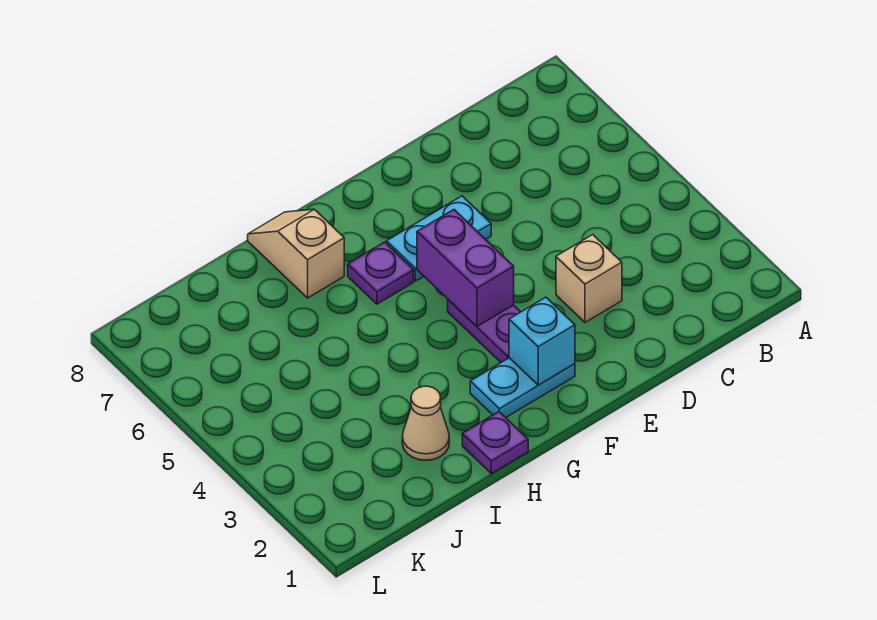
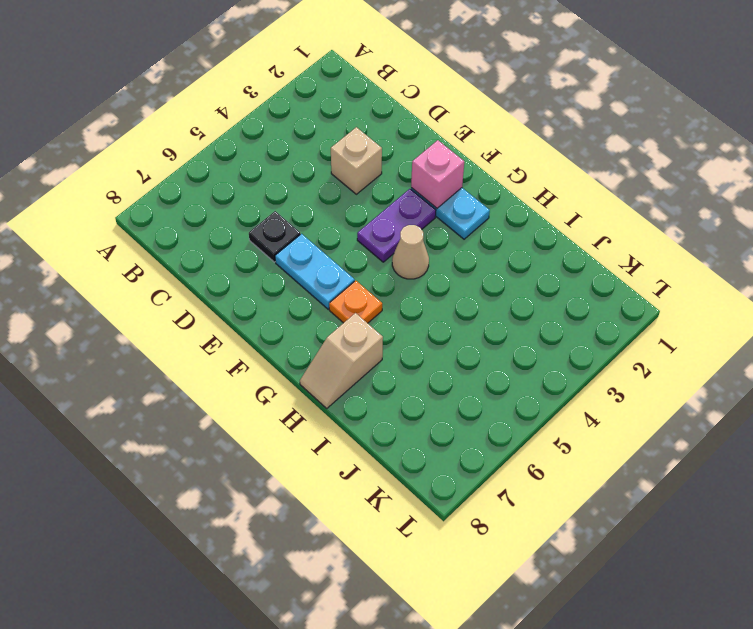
none -> black plate D6 level 1
cyan brick F2 level 2 -> pink brick F2 level 2
purple brick F4:F5 level 2 -> none
purple plate G6 level 1 -> orange plate G6 level 1
purple plate H1 level 1 -> none
tan cone I2 level 1 -> tan cone G4 level 1

